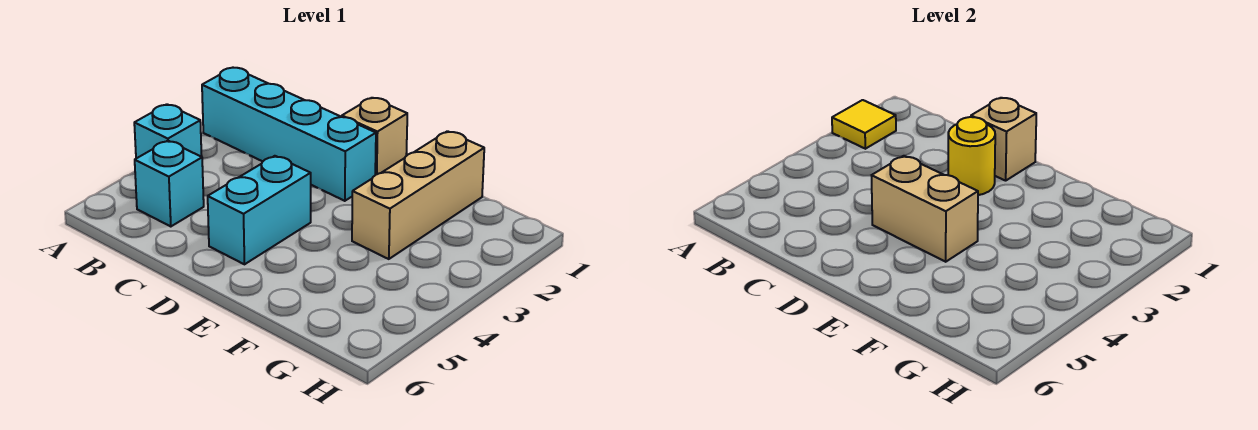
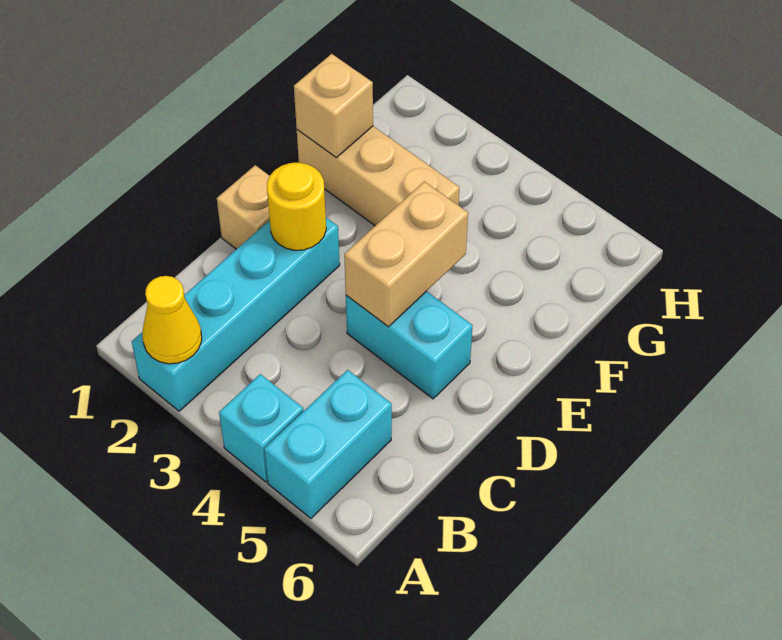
yellow tile A2 level 2 -> yellow cone A2 level 2
cyan brick B5 level 1 -> cyan brick A5:B5 level 1
tan brick D1 level 2 -> tan brick F1 level 2

